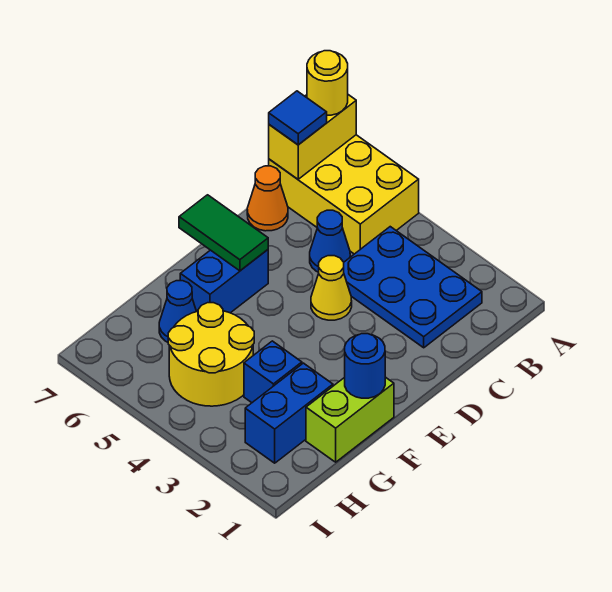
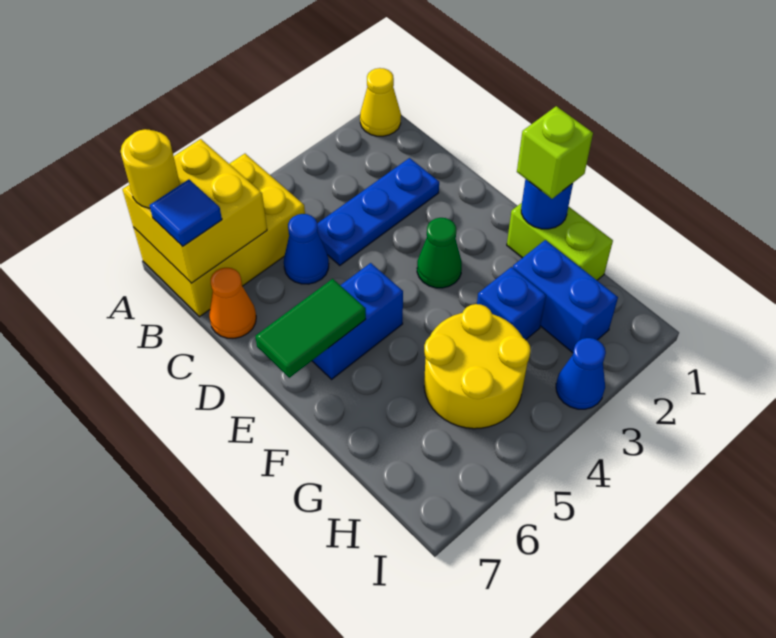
yellow brick A7:B7 level 2 -> yellow brick A6:B7 level 2
blue plate B2:C4 level 1 -> blue plate C2:C4 level 1
yellow cone D4 level 1 -> yellow cone A1 level 1
none -> green cone E3 level 1
blue brick E6:F6 level 1 -> blue brick E5:E6 level 1
none -> lime brick F1 level 3
blue cone G6 level 1 -> blue cone I3 level 1

